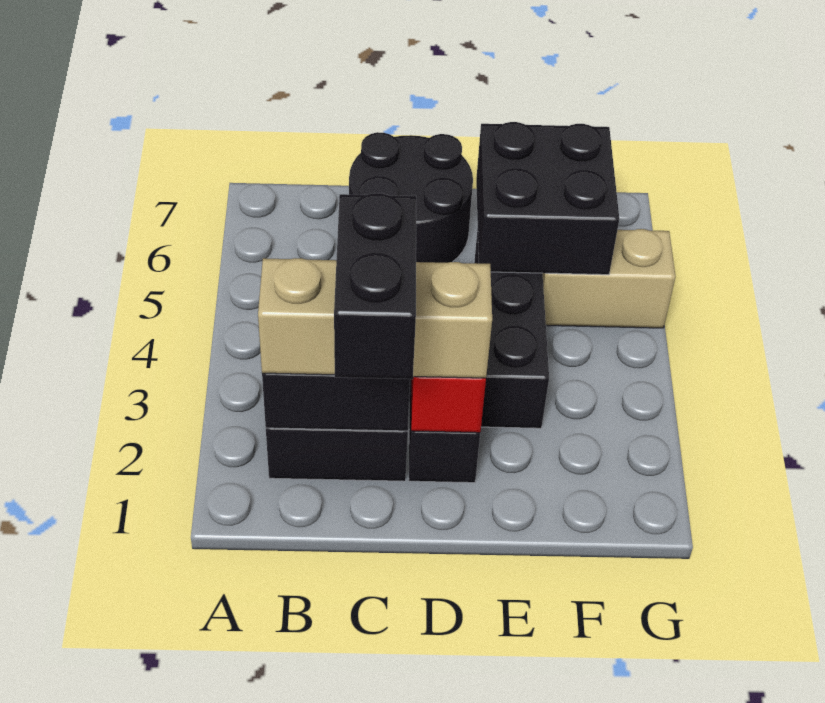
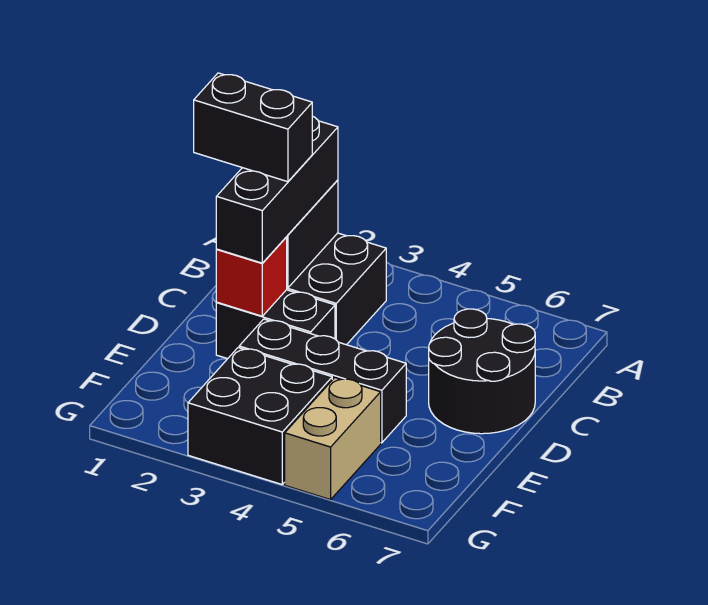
tan brick B2:D2 level 3 -> black brick B2:D2 level 3
black brick E5:F6 level 2 -> black brick F3:G4 level 1

